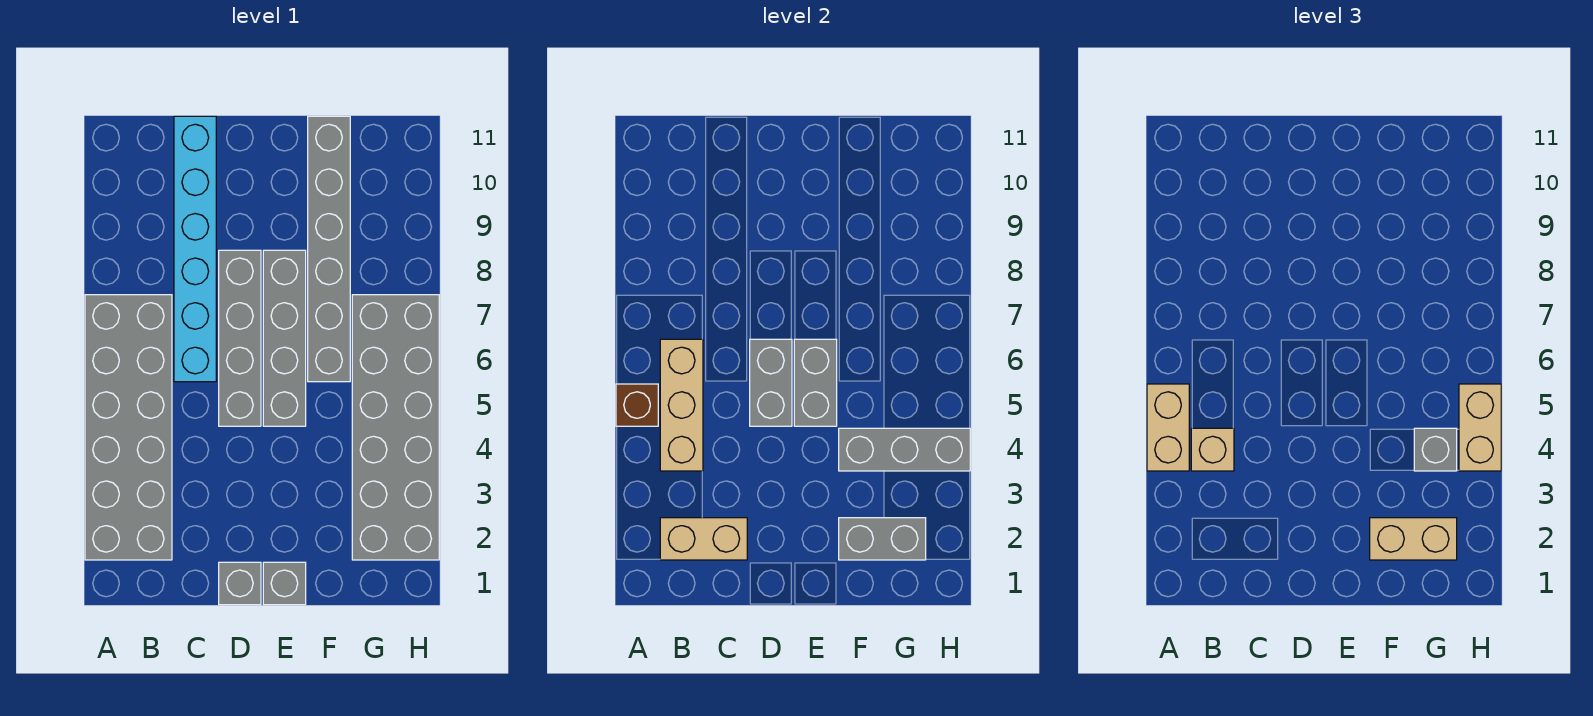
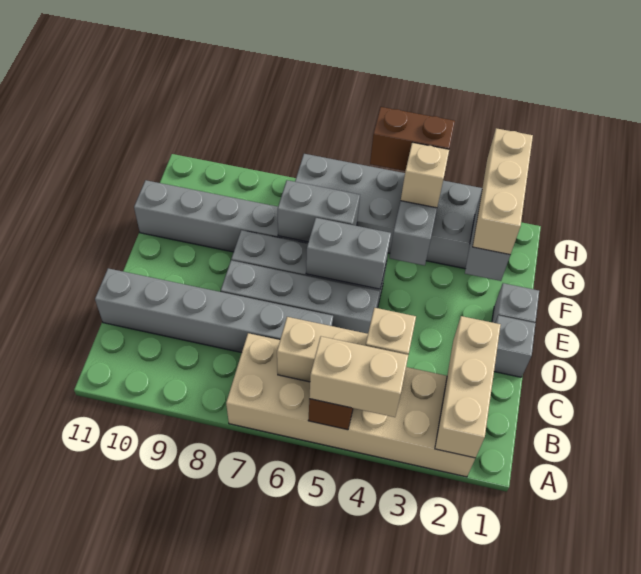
grey brick A2:B7 level 1 -> tan brick A2:B7 level 1
tan brick B2:C2 level 2 -> tan brick A2:C2 level 2
cyan brick C6:C11 level 1 -> grey brick C6:C11 level 1
grey brick D5:D6 level 2 -> grey brick F6:F7 level 2
tan brick F2:G2 level 3 -> tan brick F2:H2 level 3
grey brick G4 level 3 -> tan brick G4 level 3
tan brick H4:H5 level 3 -> brown brick H4:H5 level 3

